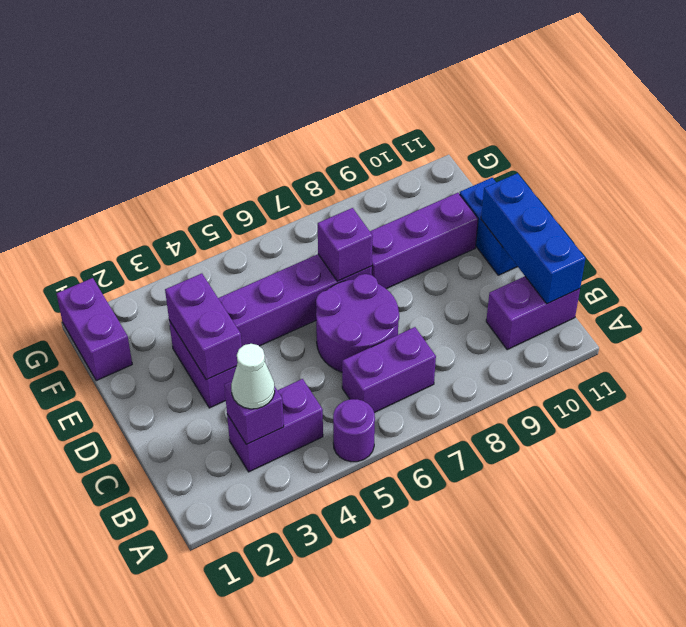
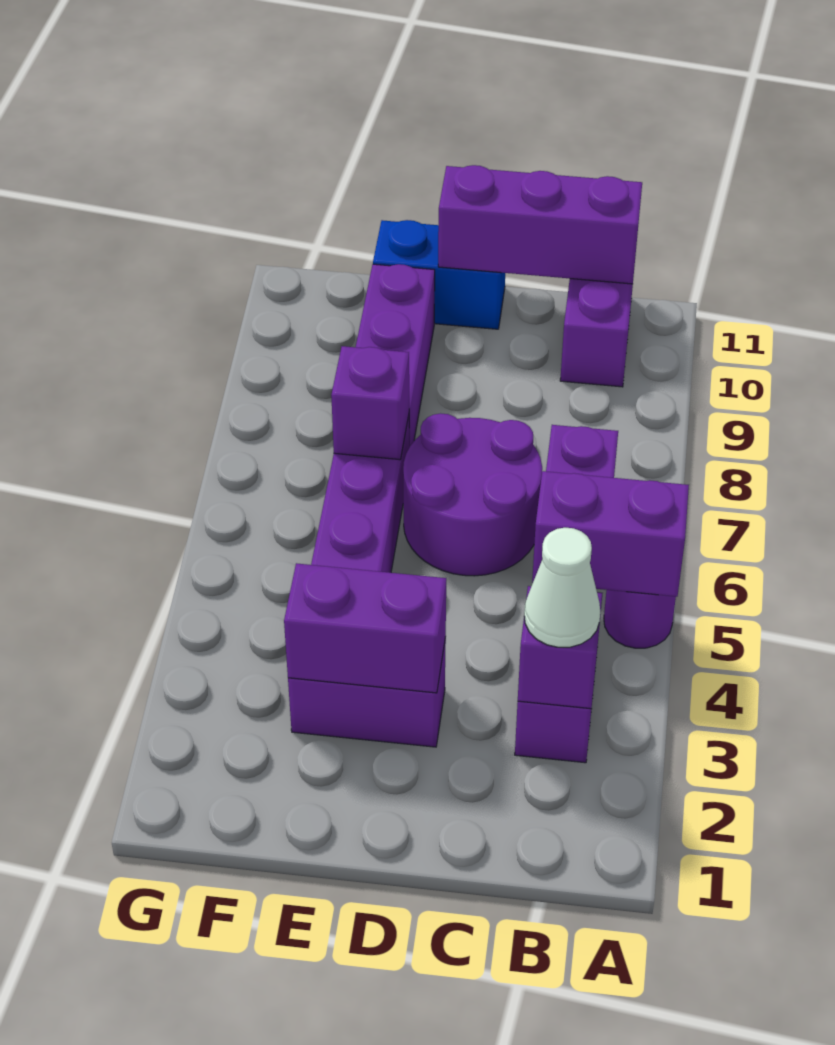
blue brick B11:D11 level 2 -> purple brick B11:D11 level 2
purple brick F1:G1 level 1 -> purple brick A5:B5 level 2

